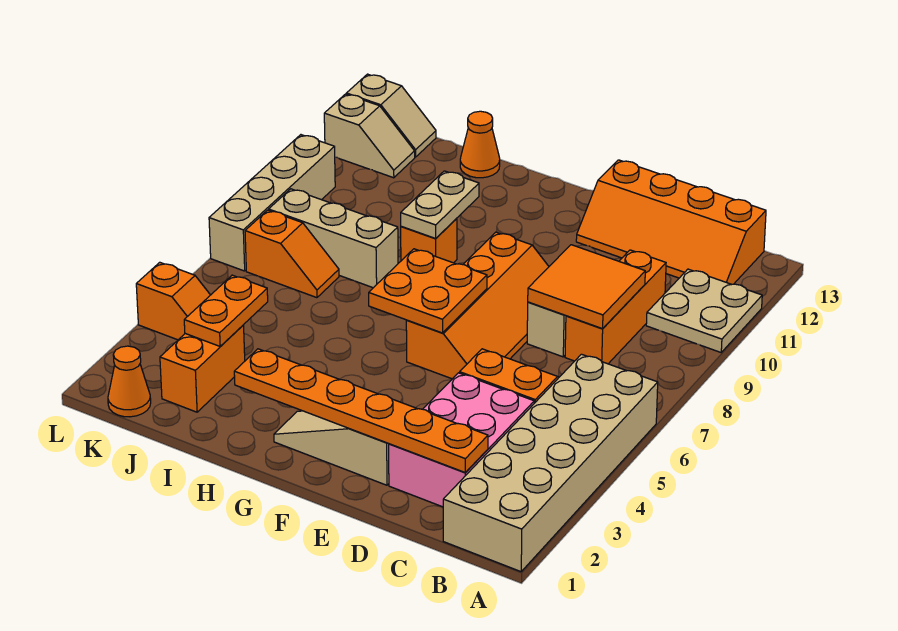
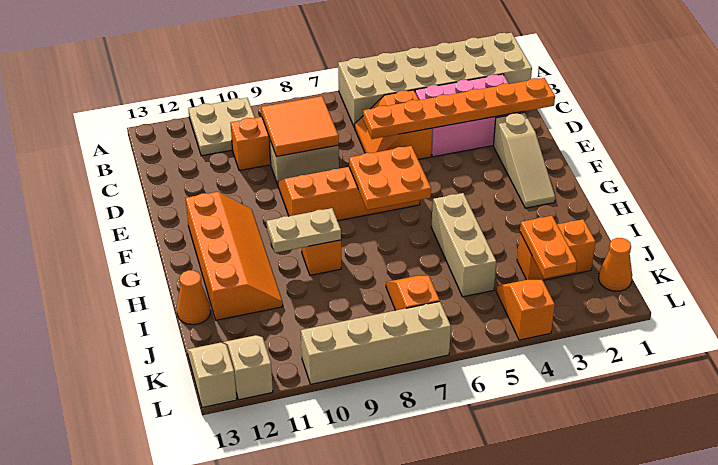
orange slope B12:E13 level 1 top 13 -> orange slope F11:I12 level 1 top 12
orange plate C2:H2 level 2 -> orange plate D1:D6 level 2
tan brick I8:K8 level 1 -> tan brick H5:J5 level 1
orange plate J3:J4 level 2 -> orange plate J3:K3 level 2

